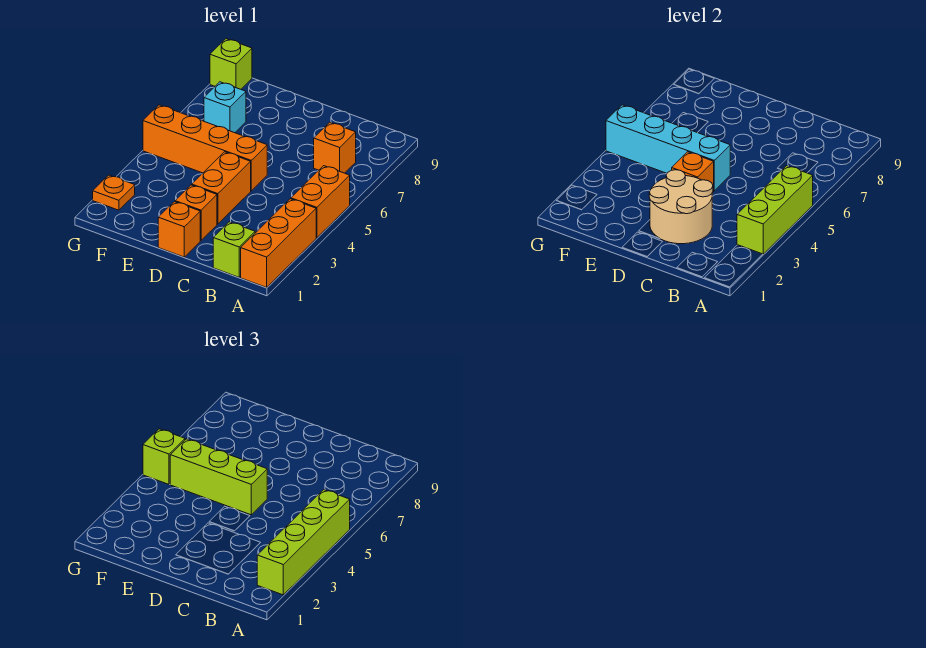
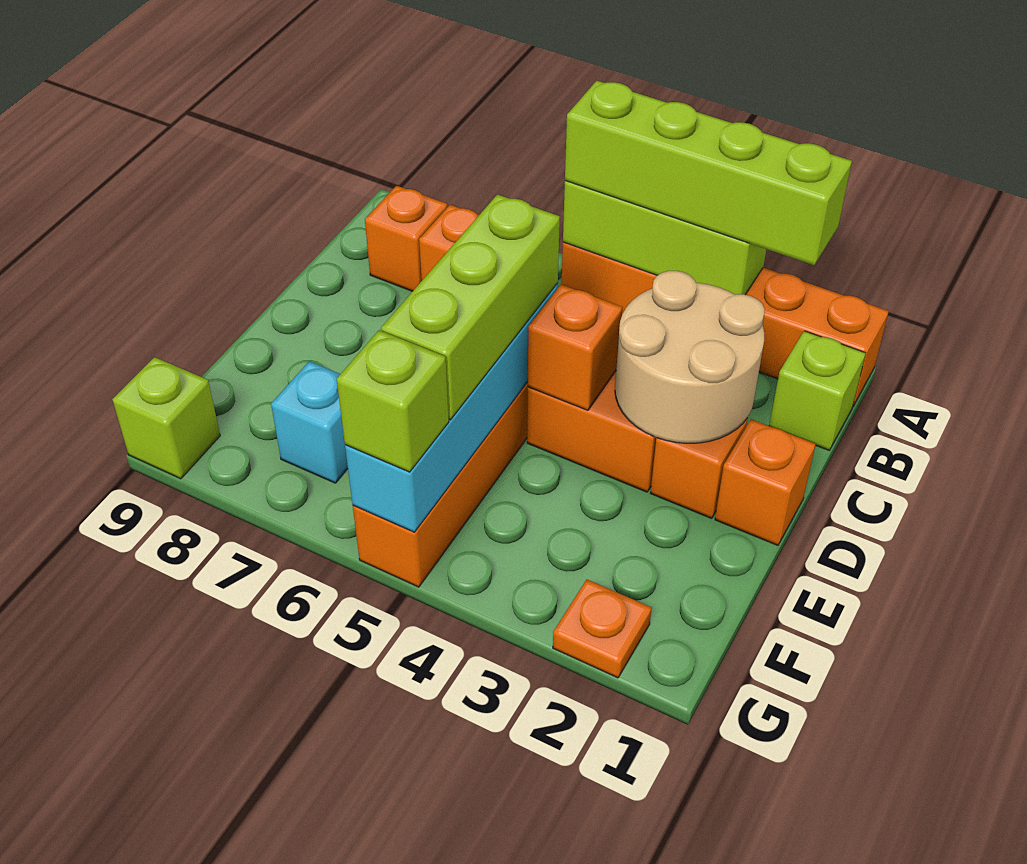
none -> orange brick B8 level 1

